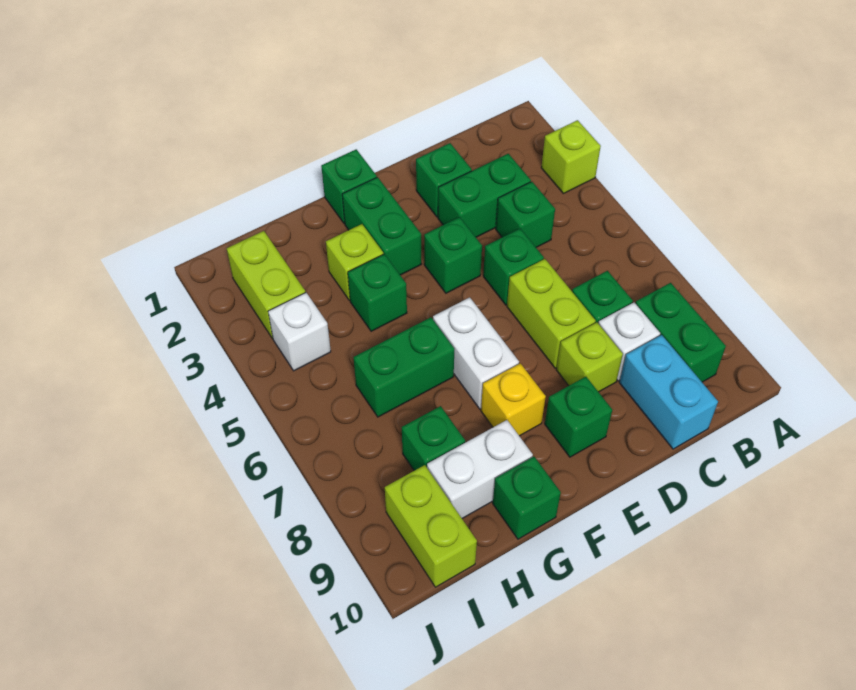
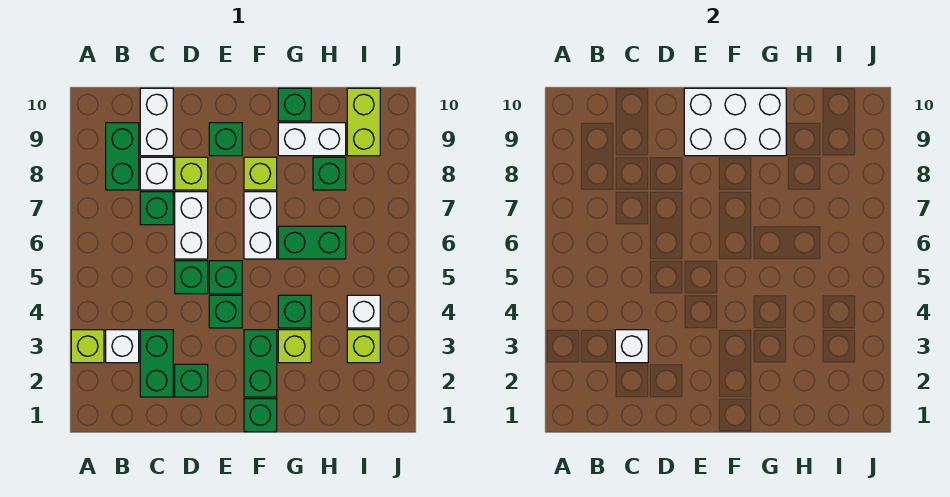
none -> white brick B3 level 1
green brick C3:D3 level 1 -> green brick C2:C3 level 1
none -> white brick C3 level 2
green brick C4 level 1 -> green brick E5 level 1
cyan brick C9:C10 level 1 -> white brick C9:C10 level 1
lime brick D6:D7 level 1 -> white brick D6:D7 level 1
none -> white brick E9:G10 level 2
yellow brick F8 level 1 -> lime brick F8 level 1
lime brick I2:I3 level 1 -> lime brick I3 level 1

